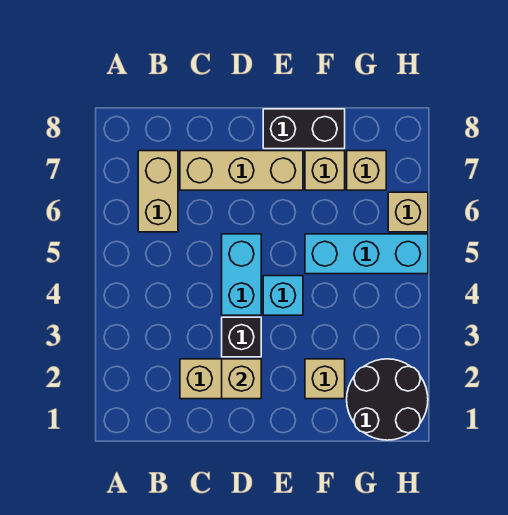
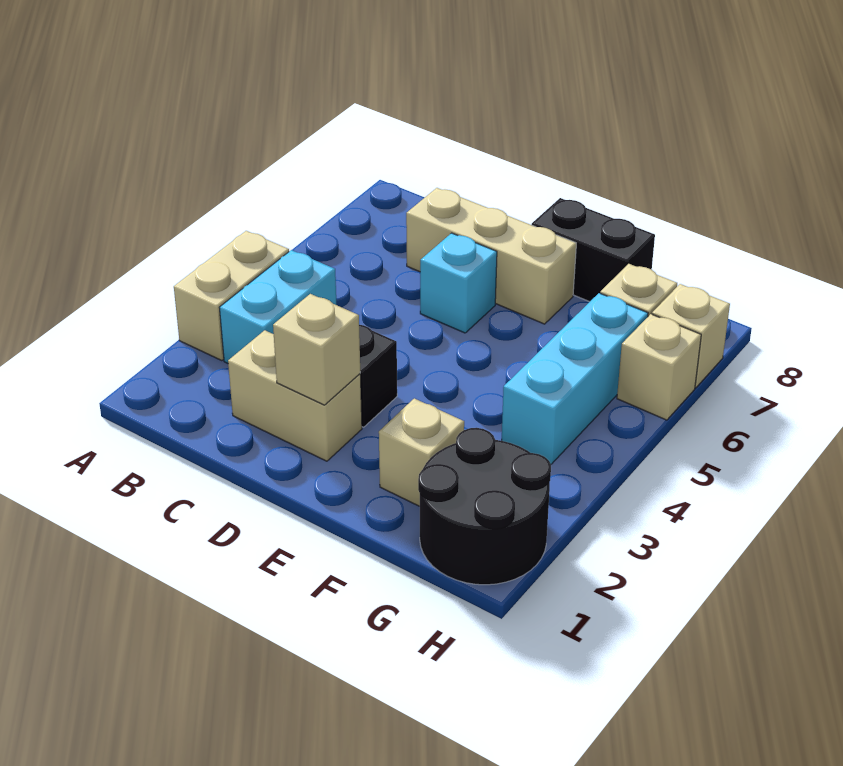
tan brick B6:B7 level 1 -> tan brick A3:A4 level 1
cyan brick D4:D5 level 1 -> cyan brick B3:B4 level 1
cyan brick E4 level 1 -> cyan brick D6 level 1
cyan brick F5:H5 level 1 -> cyan brick G4:G6 level 1
tan brick F7 level 1 -> tan brick H7 level 1

